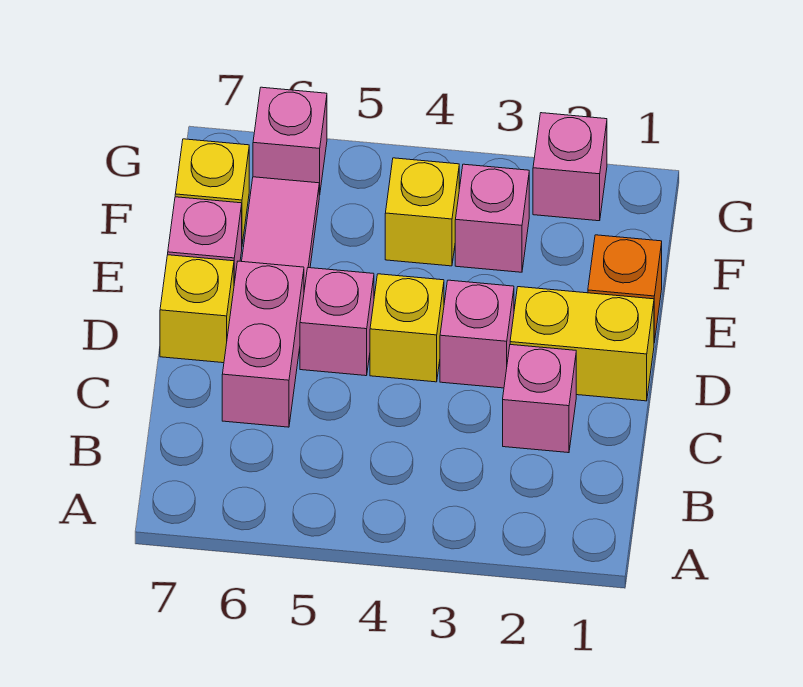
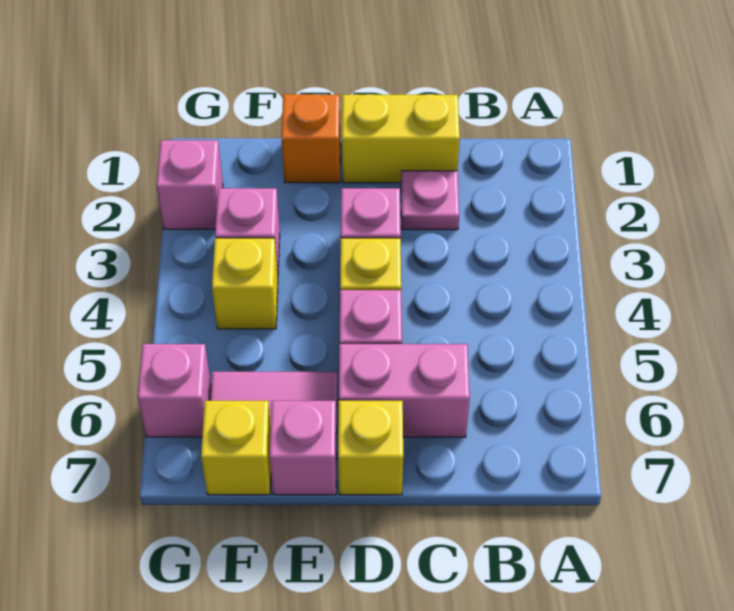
pink brick C2 level 1 -> pink plate C2 level 1
yellow brick D1:D2 level 1 -> yellow brick C1:D1 level 1

